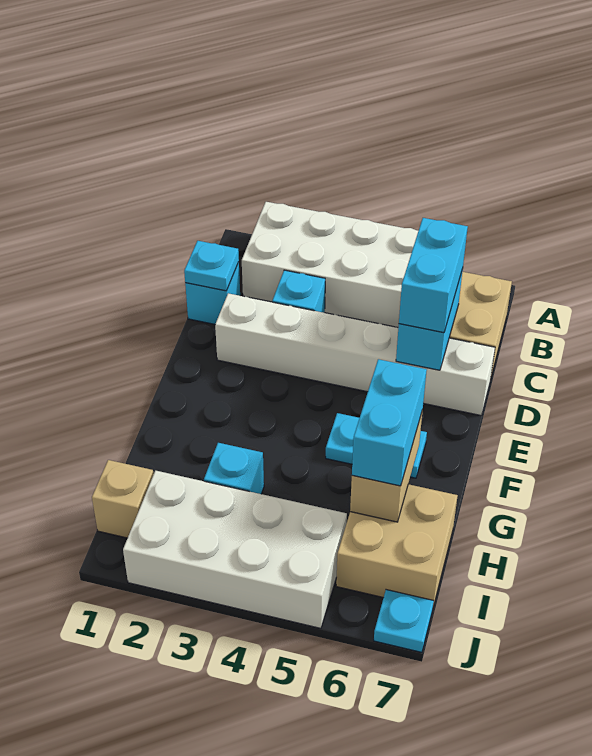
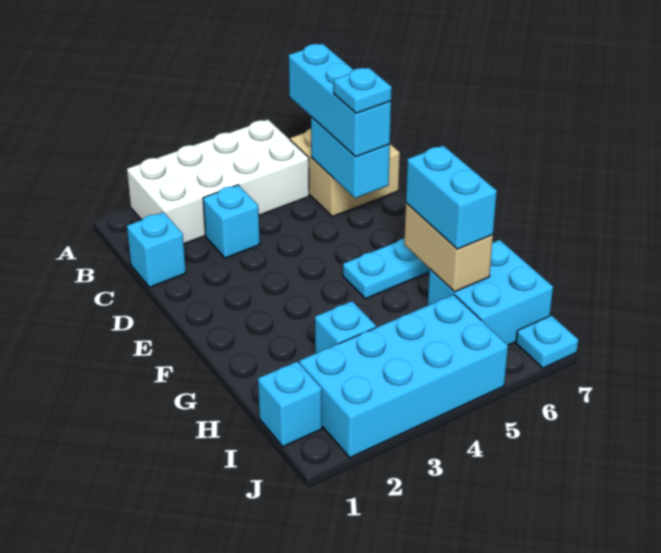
cyan plate C1 level 2 -> cyan plate D6 level 4
cyan brick C6:D6 level 3 -> cyan brick B6:D6 level 3
white brick D2:D7 level 1 -> none
tan brick H6:I7 level 1 -> cyan brick H6:I7 level 1
tan brick I1 level 1 -> cyan brick I1 level 1
white brick I2:J5 level 1 -> cyan brick I2:J5 level 1

